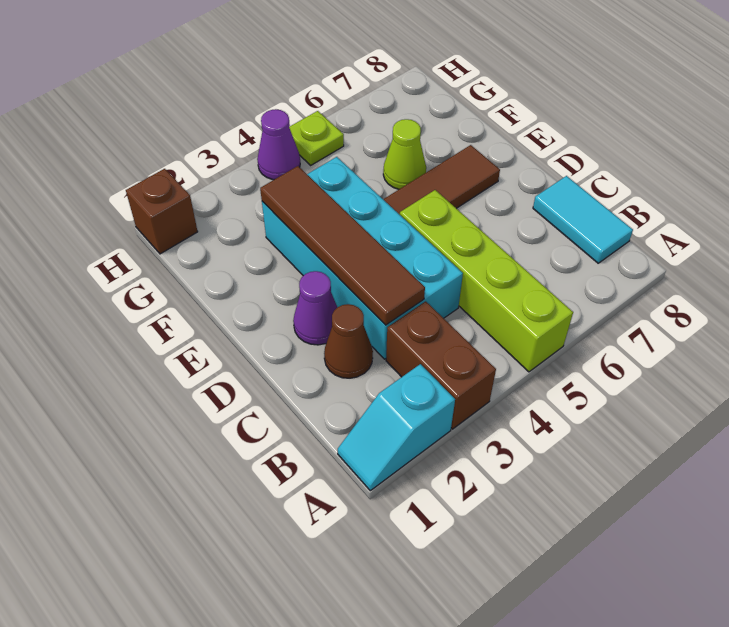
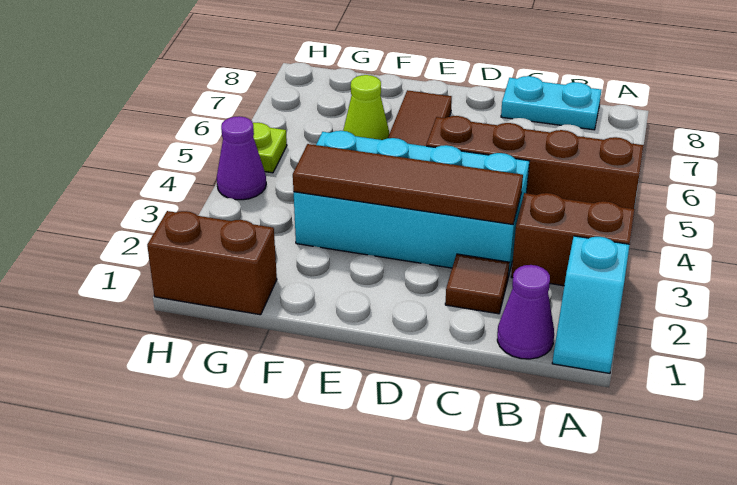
lime brick A5:D5 level 1 -> brown brick A5:D5 level 1
cyan tile B8:C8 level 1 -> cyan plate B8:C8 level 1
brown cone C2 level 1 -> brown tile C2 level 1
purple cone D2 level 1 -> purple cone B1 level 1
brown brick H1 level 1 -> brown brick G1:H1 level 1

